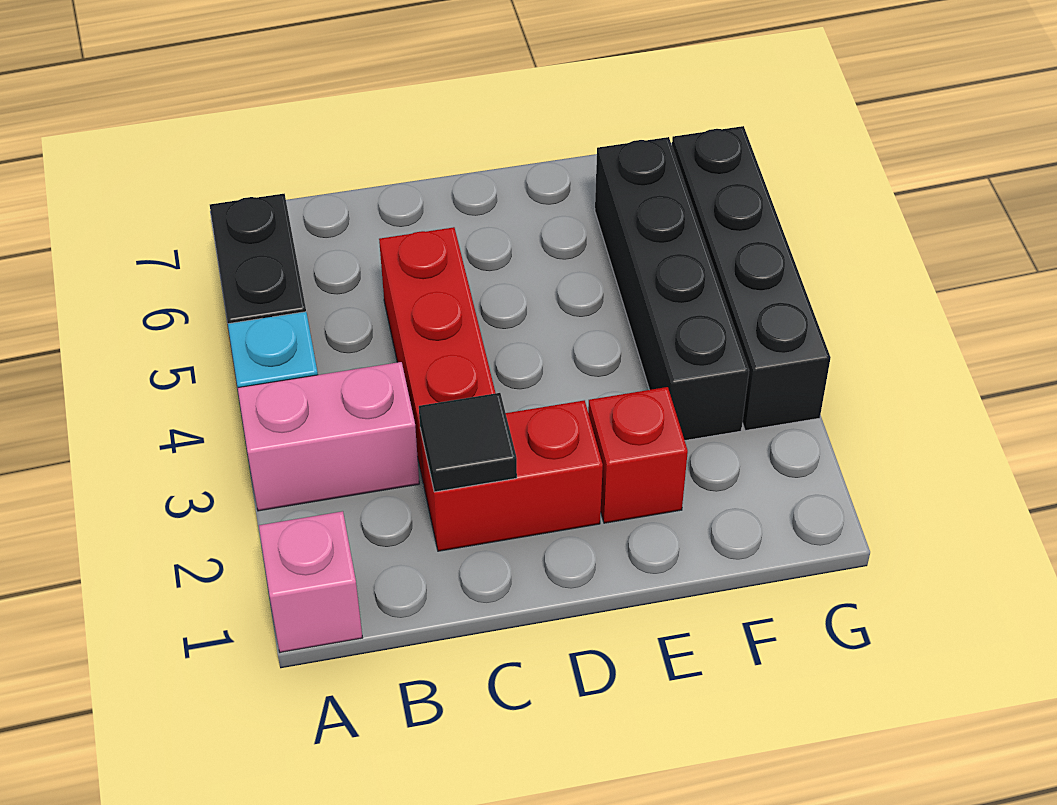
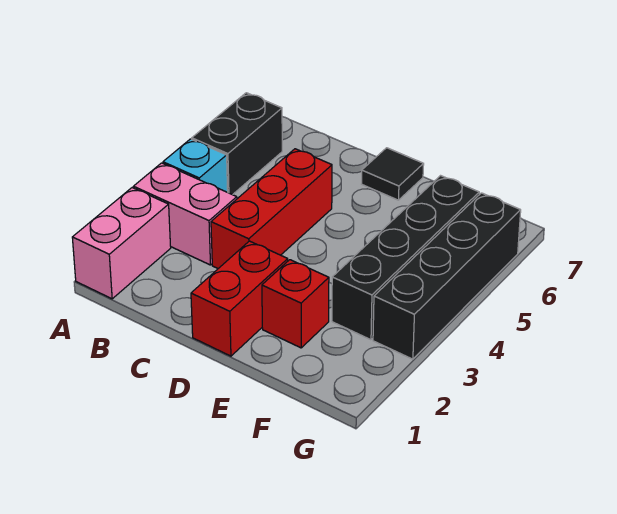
pink brick A1 level 1 -> pink brick A1:A2 level 1
red brick C2:D2 level 1 -> red brick D1:D2 level 1
black tile C2 level 2 -> black tile D7 level 1

